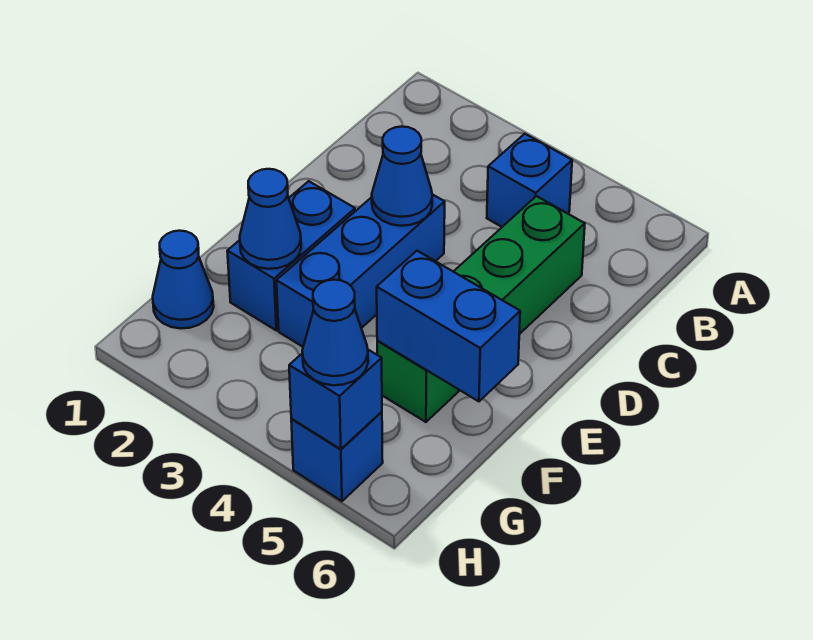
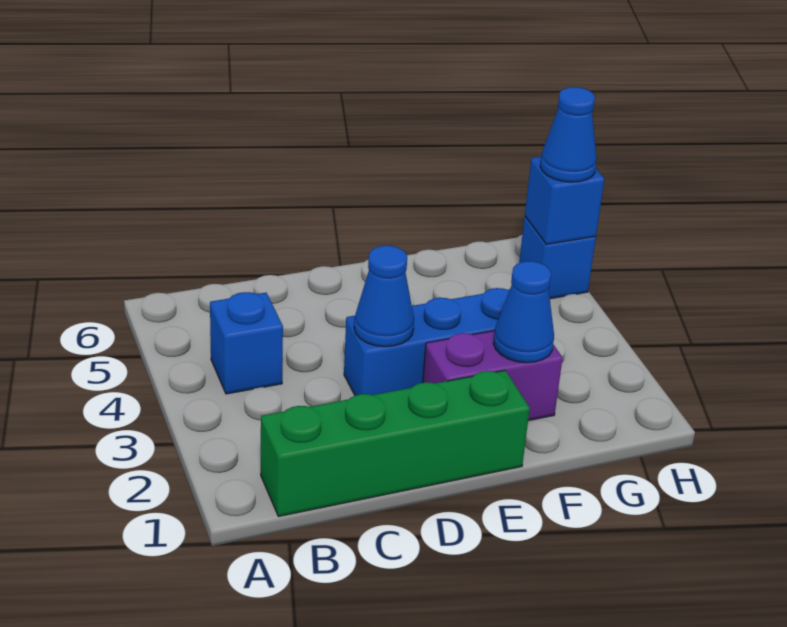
green brick C5:F5 level 1 -> green brick B1:E1 level 1
blue brick E2:F2 level 1 -> purple brick E2:F2 level 1
blue brick F5:F6 level 2 -> none
blue cone G1 level 1 -> none

